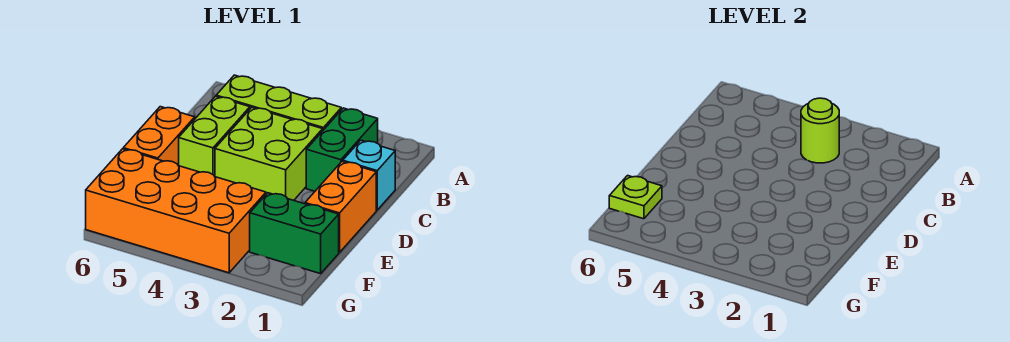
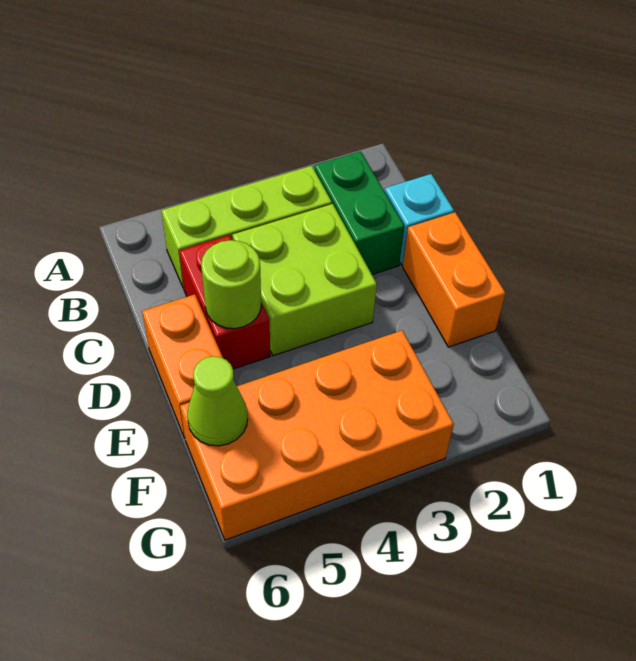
lime round brick B3 level 2 -> lime round brick D5 level 2
lime brick C5:D5 level 1 -> red brick C5:D5 level 1
green brick F1:F2 level 1 -> none
lime plate F6 level 2 -> lime cone F6 level 2

